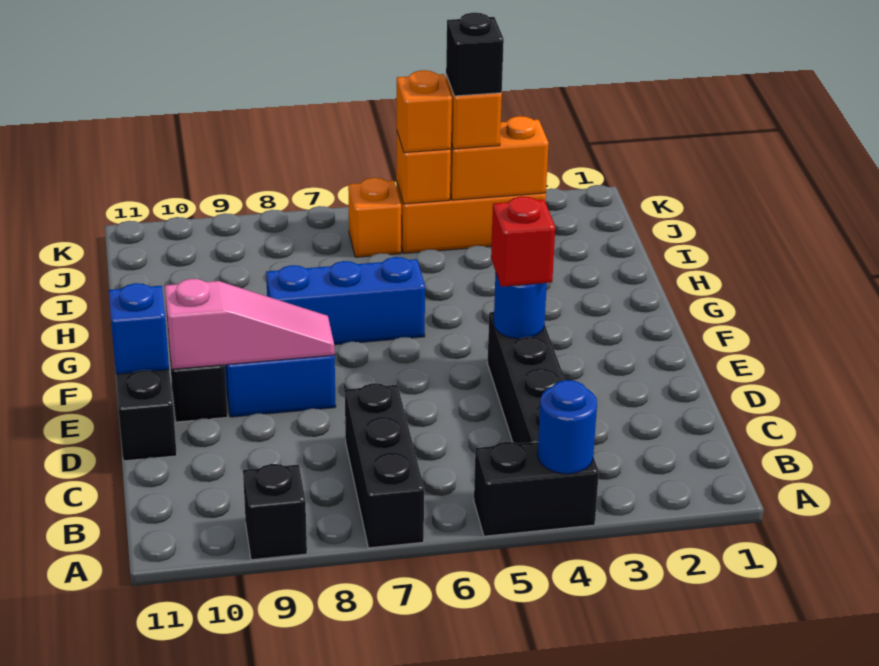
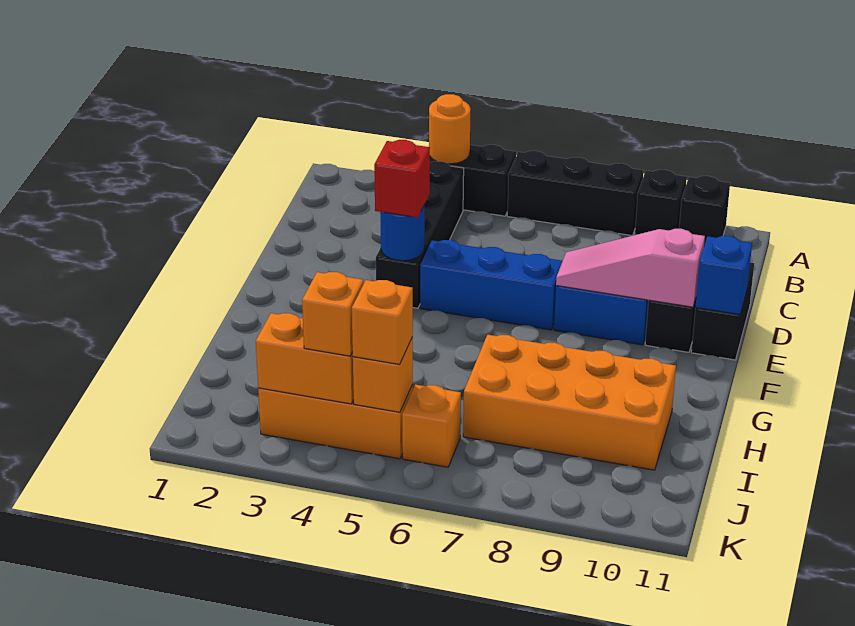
blue round brick A4 level 2 -> orange round brick A4 level 2
black brick A7:C7 level 1 -> black brick A6:A8 level 1
blue brick G6:G8 level 1 -> blue brick E5:E7 level 1
none -> orange brick H7:I10 level 1
black brick J4 level 4 -> black brick A10 level 1

